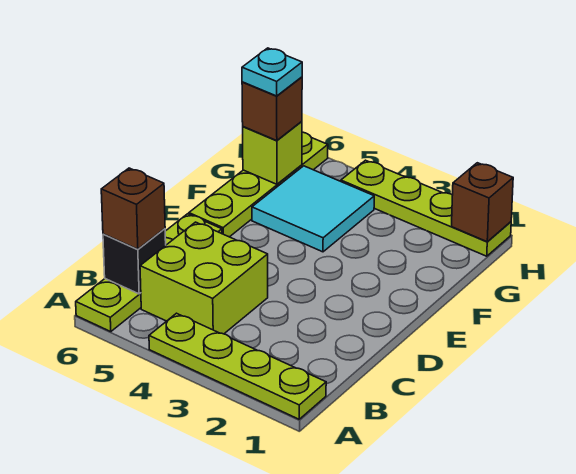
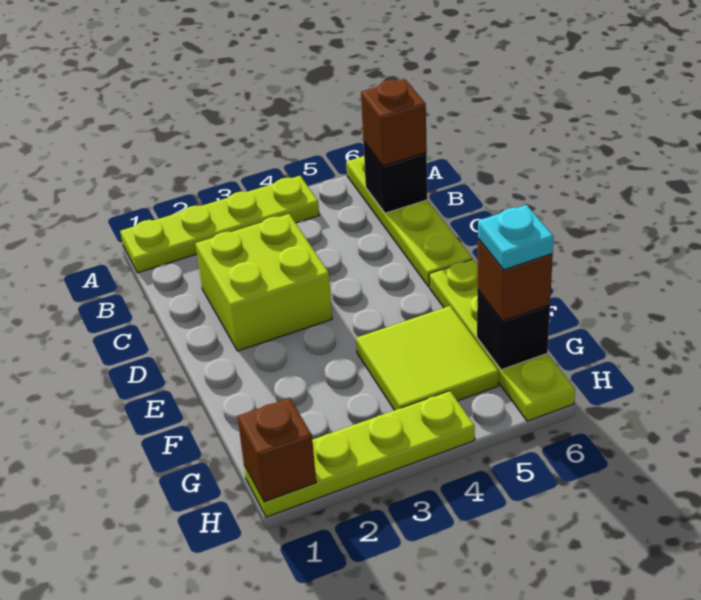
lime brick B4:C5 level 1 -> lime brick C2:D3 level 1
cyan tile F4:G5 level 1 -> lime tile F4:G5 level 1
lime brick G6 level 2 -> black brick G6 level 2

